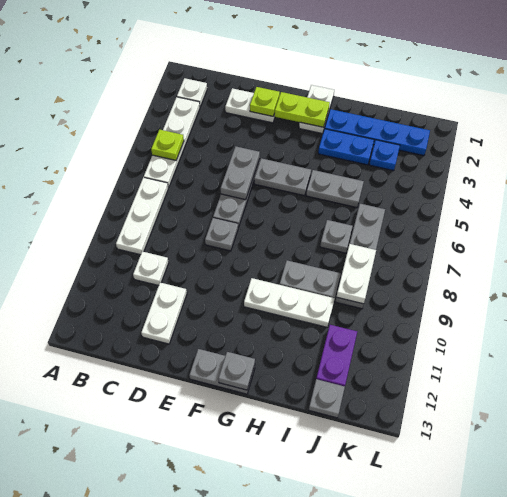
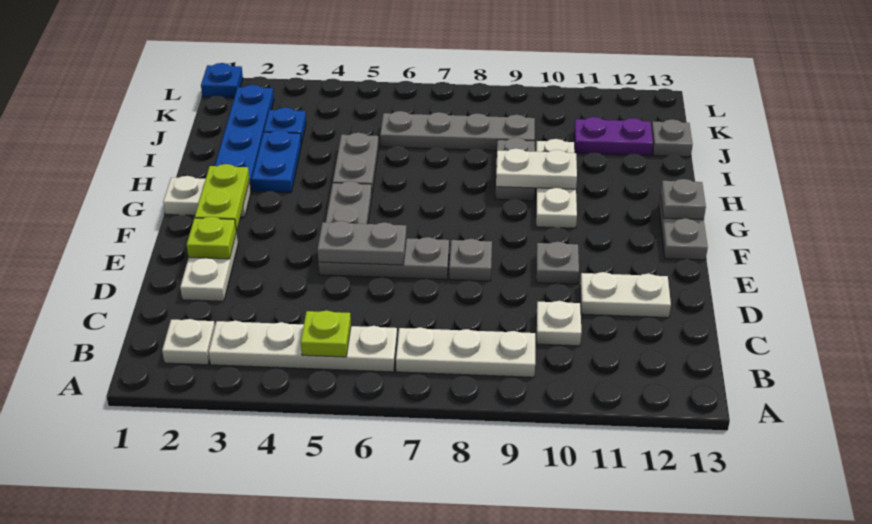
grey plate I7 level 1 -> grey plate E10 level 1
white plate J8:J9 level 2 -> white plate H9:H10 level 2
none -> blue plate L1 level 1

